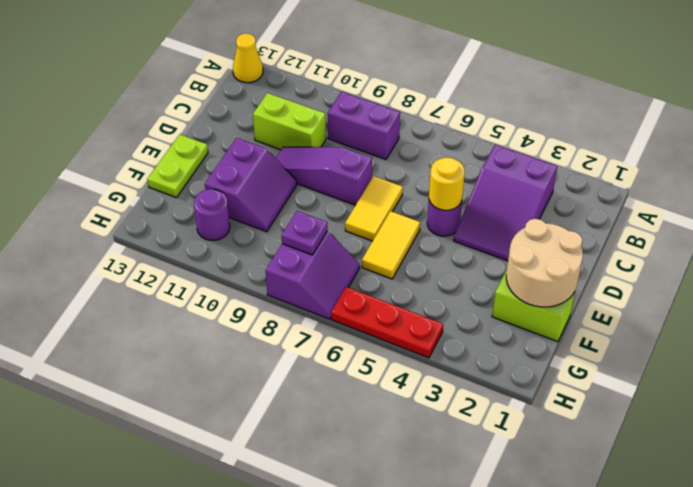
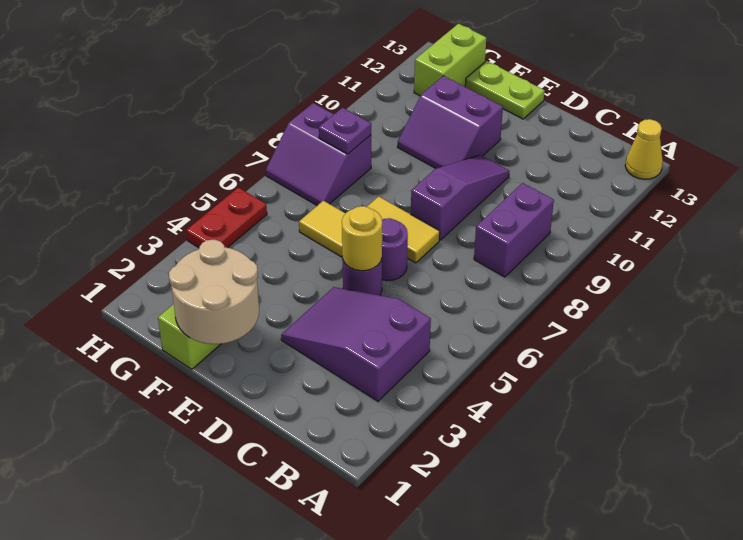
lime brick C10:C11 level 1 -> lime brick G12:G13 level 1
purple round brick G11 level 1 -> purple round brick D6 level 1
red plate H4:H6 level 1 -> red plate H4:H5 level 1

